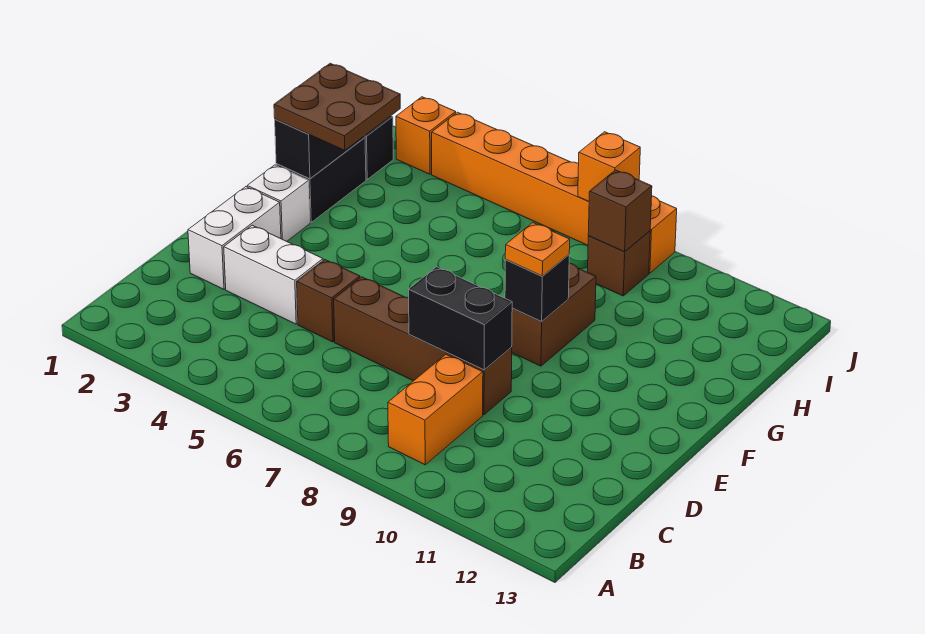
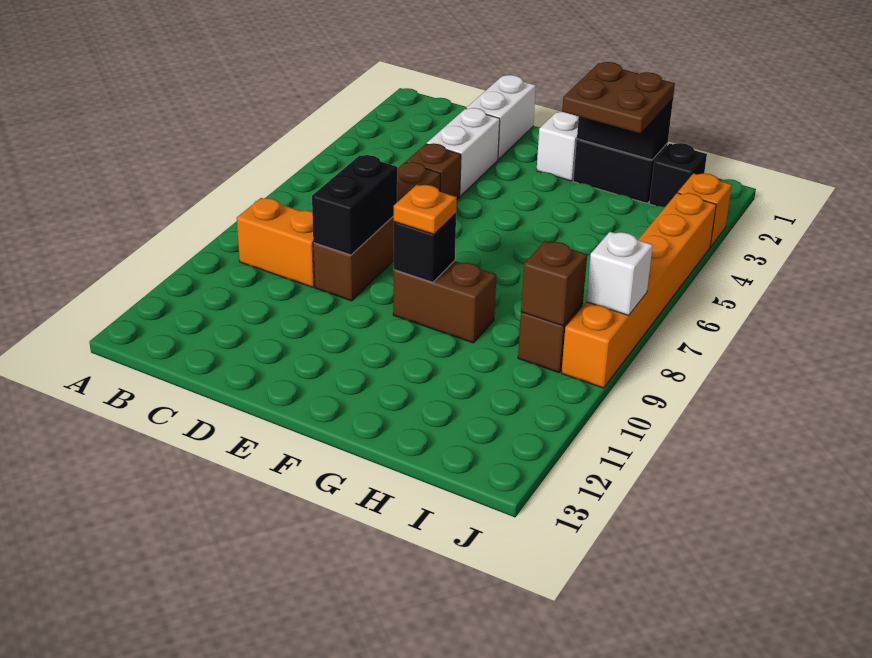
white brick D2:E2 level 1 -> white brick D1:D2 level 1
orange brick J8 level 2 -> white brick J8 level 2

